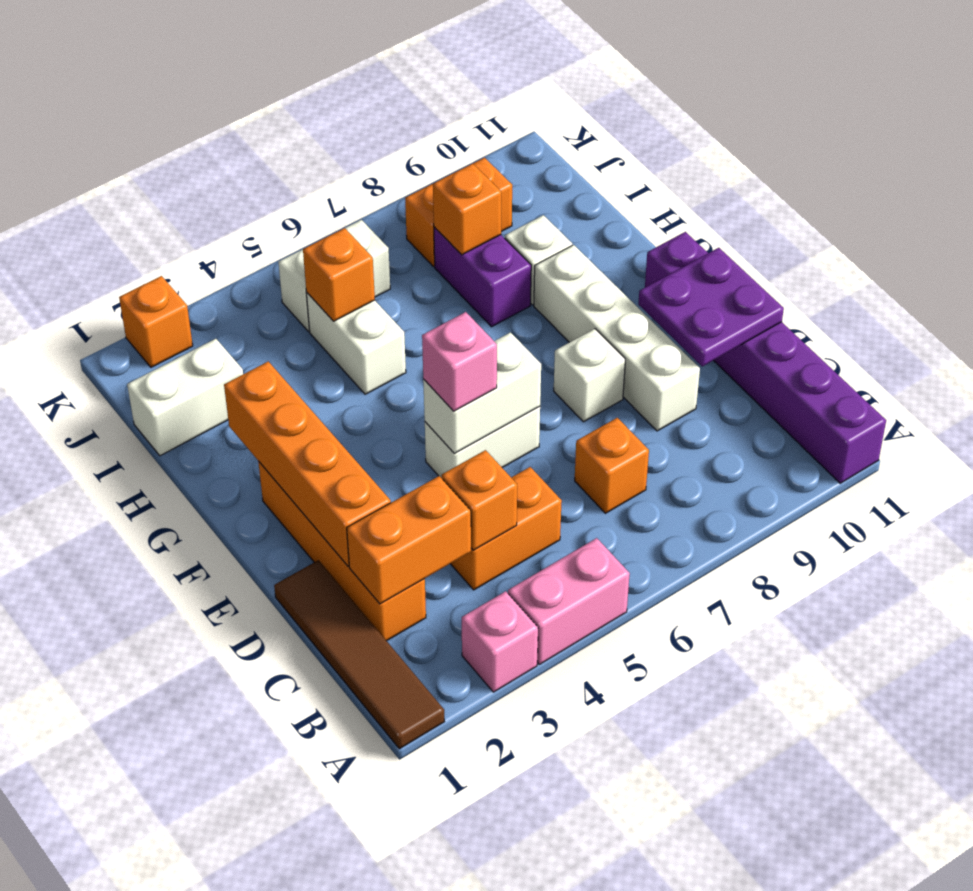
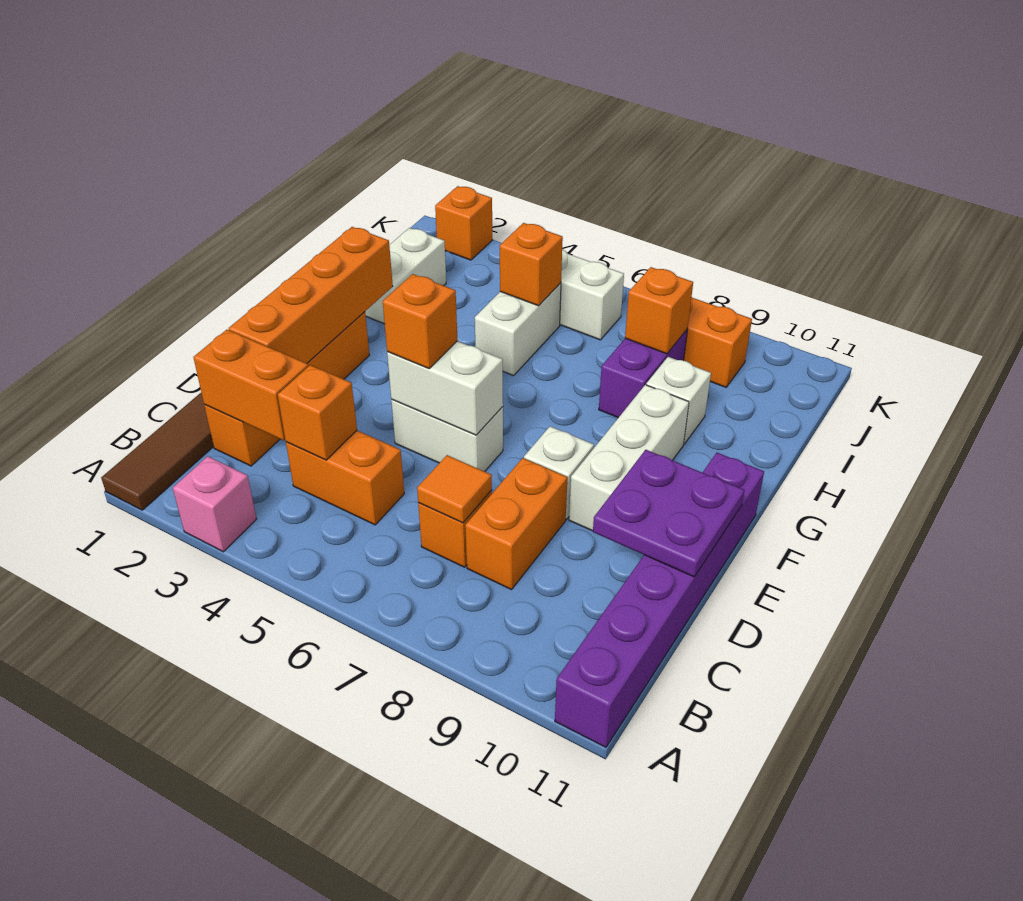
pink brick A4:A5 level 1 -> none
none -> orange tile C7 level 2
none -> orange brick C8:D8 level 1
white brick D9:G9 level 1 -> white brick E9:G9 level 1
pink brick E5 level 3 -> orange brick E5 level 3
white brick I1:I2 level 1 -> white brick H2:I2 level 1

